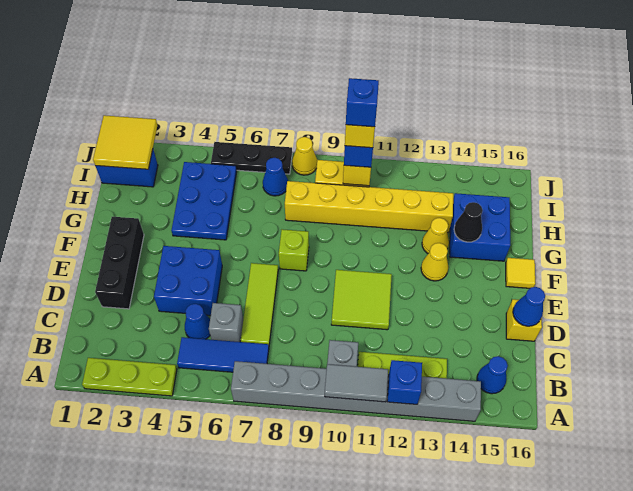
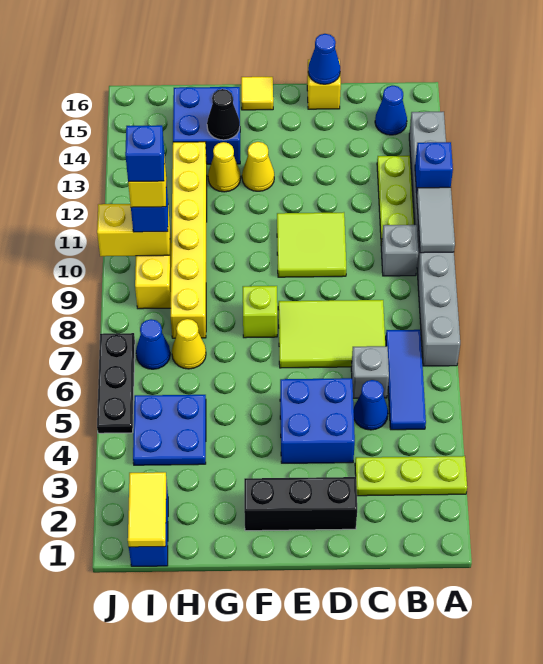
lime plate A2:A4 level 1 -> lime plate A3:C3 level 1
lime tile C7:E7 level 1 -> lime tile C7:E8 level 1
blue plate G4:I5 level 1 -> blue plate H4:I5 level 1
yellow tile I1:J2 level 2 -> yellow tile I1:I2 level 2
yellow cone J8 level 1 -> yellow cone H7 level 1

